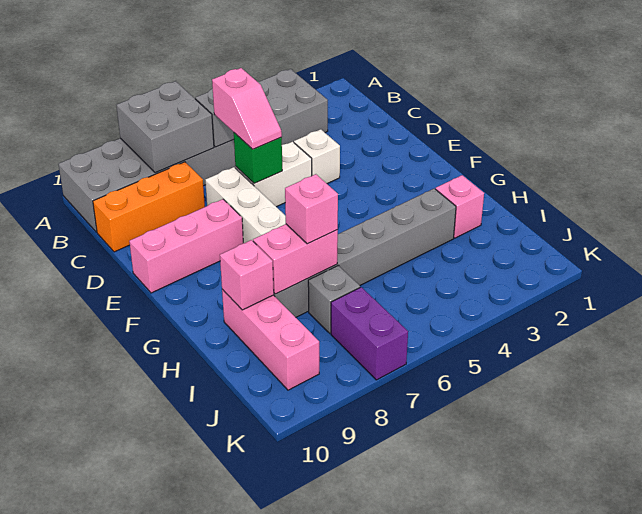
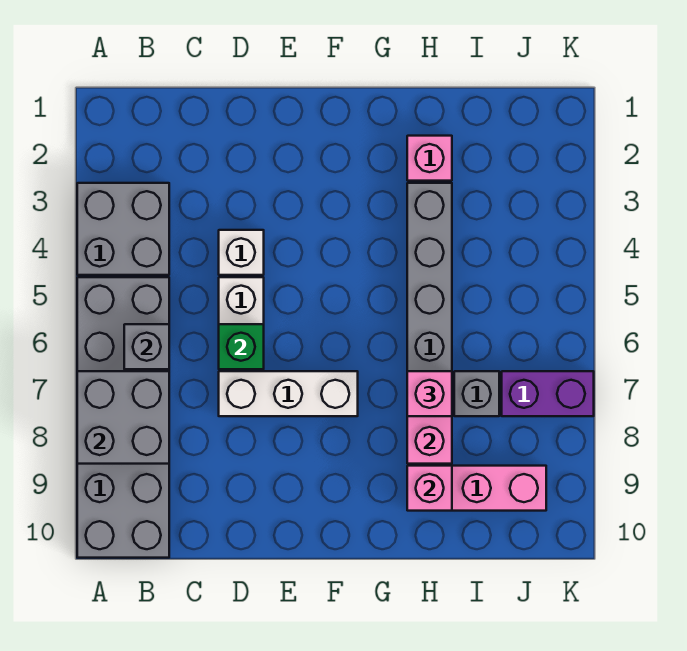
pink slope C6:D6 level 3 top C -> none
orange brick C8:C10 level 1 -> none
pink brick E8:E10 level 1 -> none

